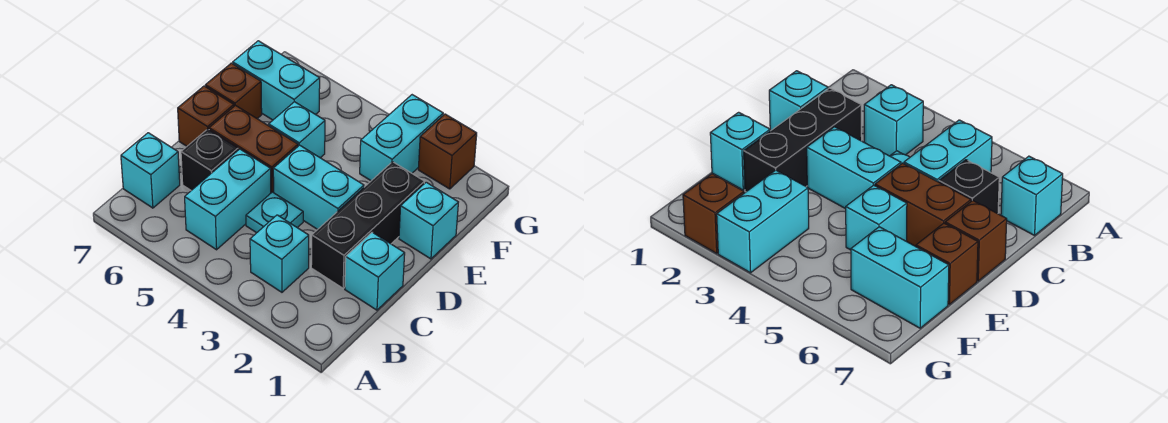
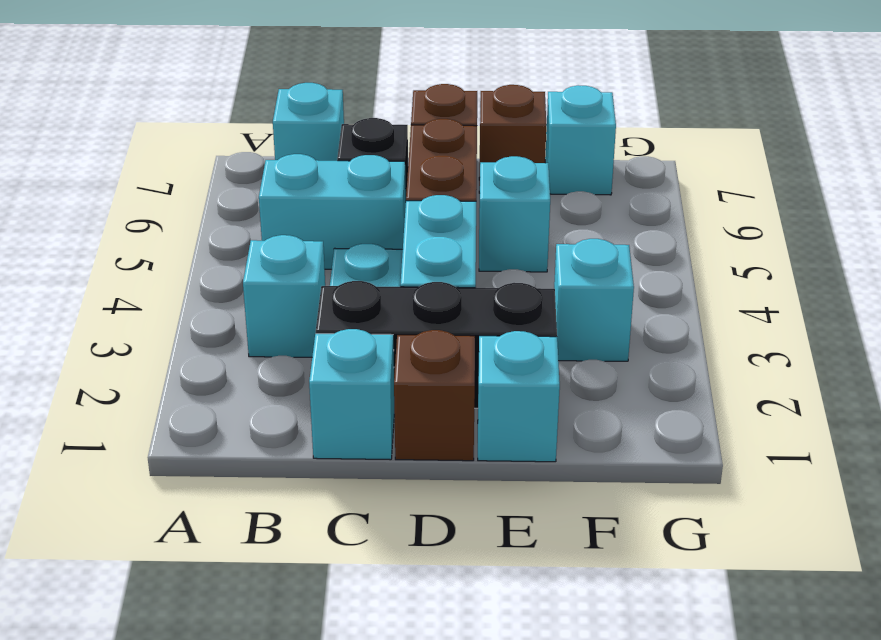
cyan brick F3:G3 level 1 -> cyan brick F3 level 1
cyan brick F6:F7 level 1 -> cyan brick F7 level 1
brown brick G2 level 1 -> brown brick D1 level 1

